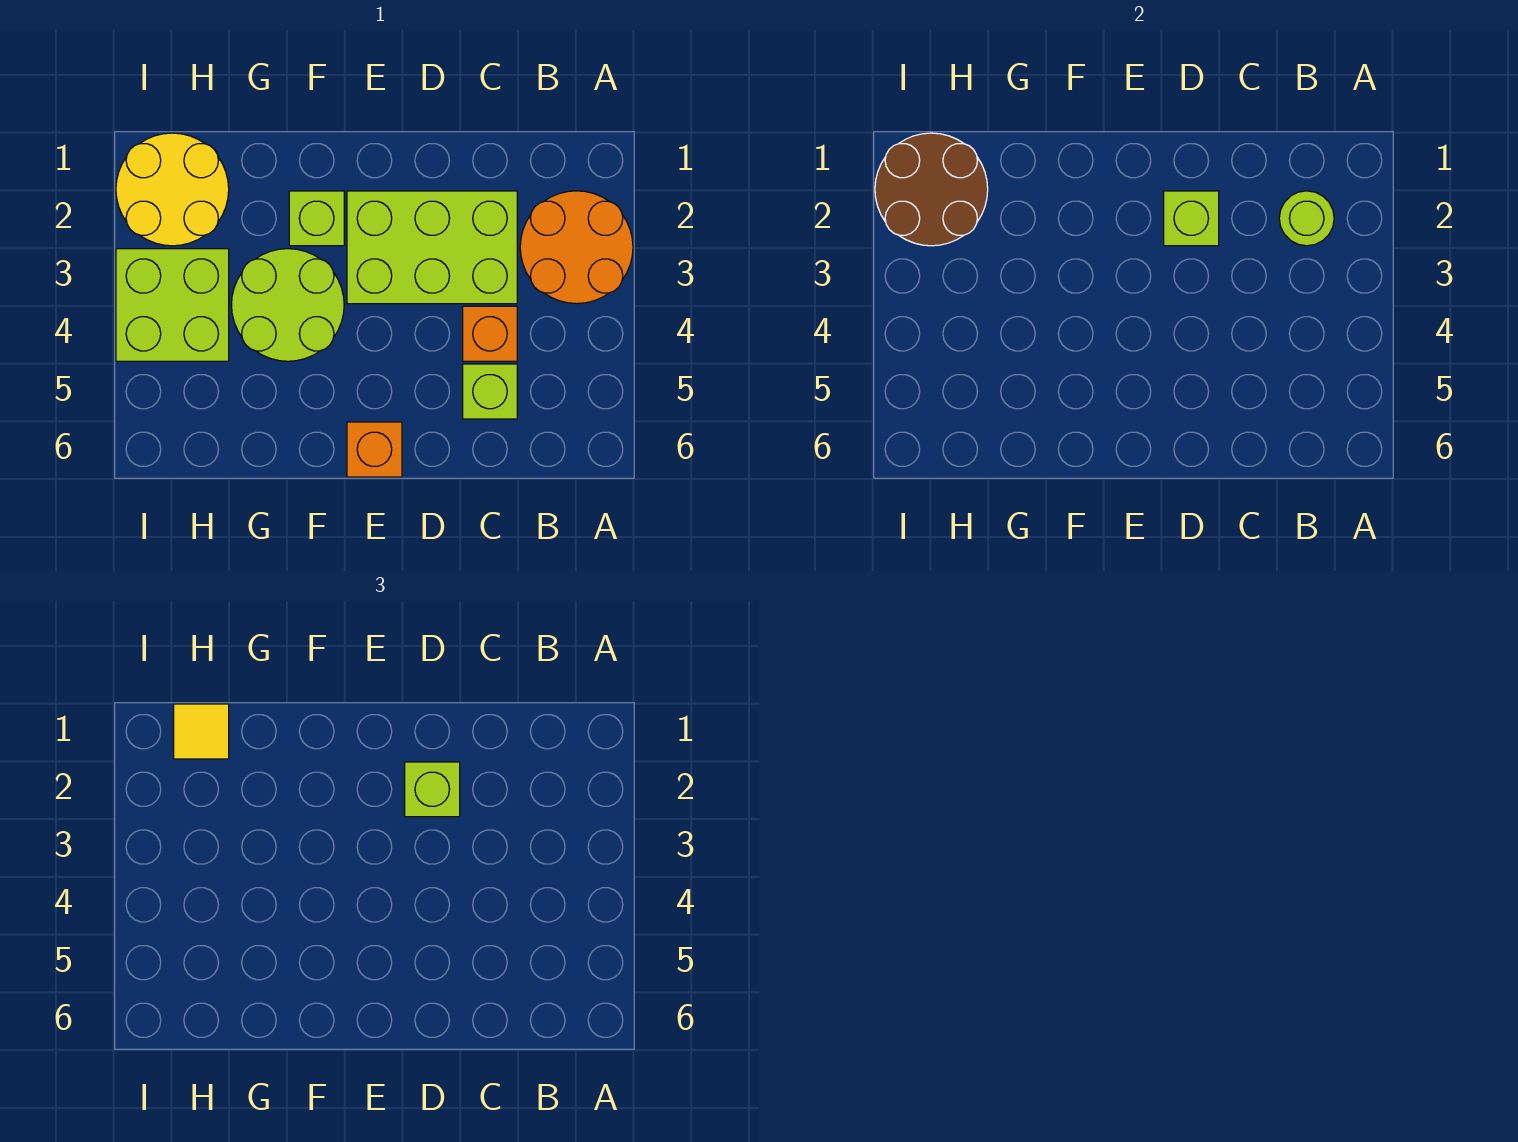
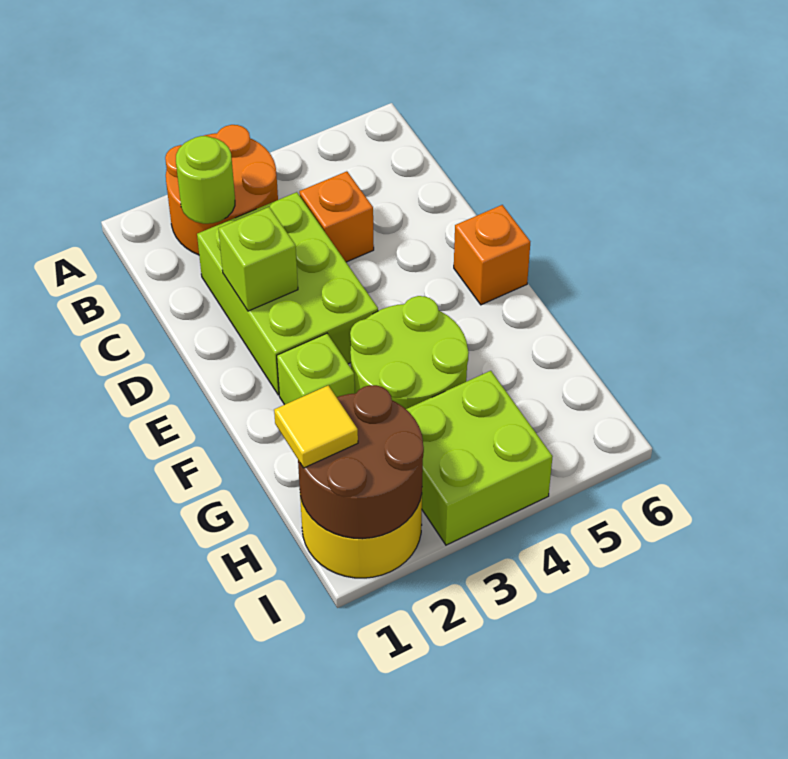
lime brick C5 level 1 -> none
lime brick D2 level 3 -> none

